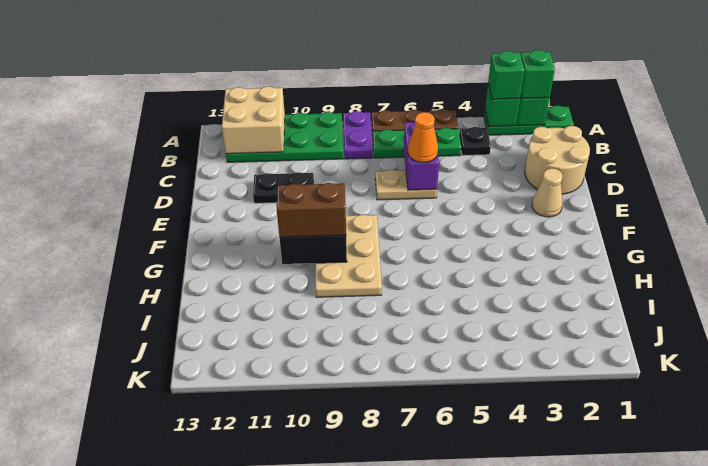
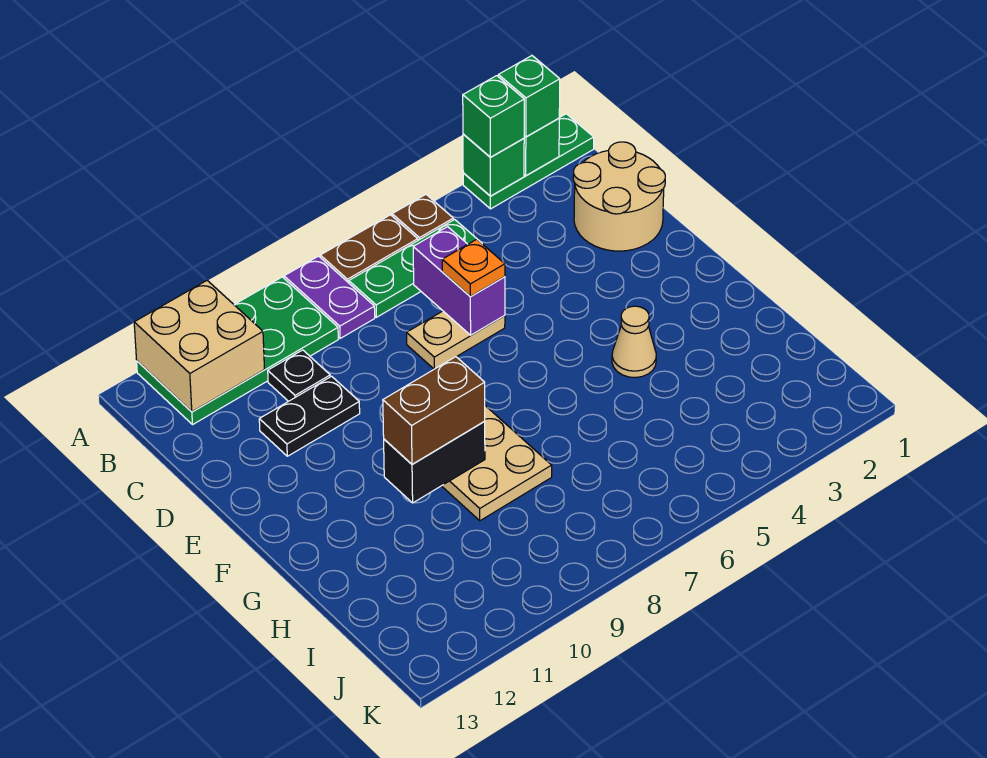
black plate B4 level 1 -> black plate C10 level 1
orange cone D6 level 3 -> orange plate D6 level 3
tan cone E2 level 1 -> tan cone G4 level 1

